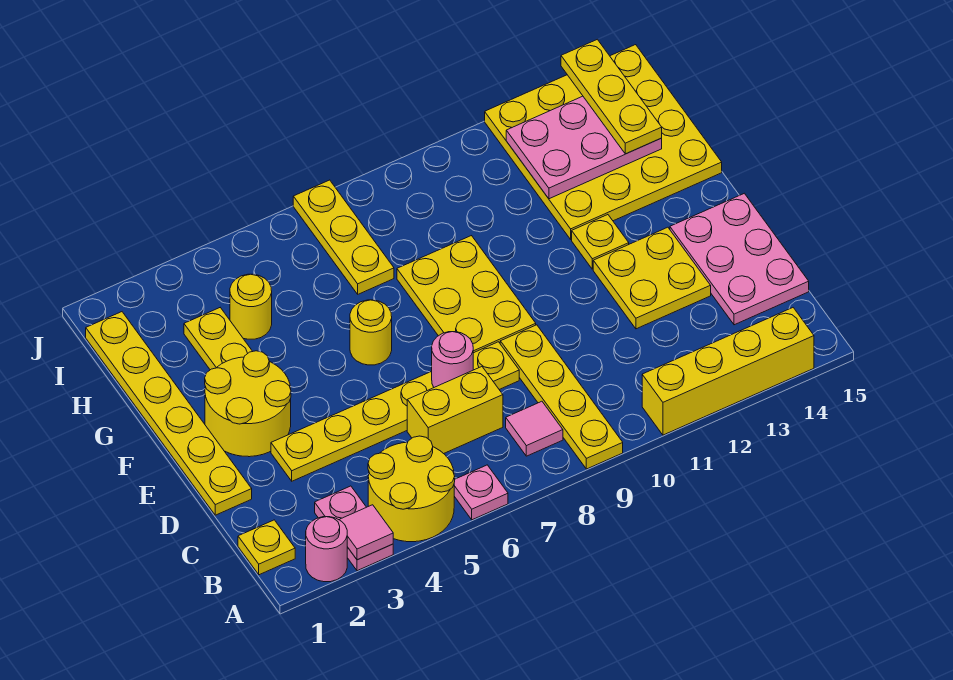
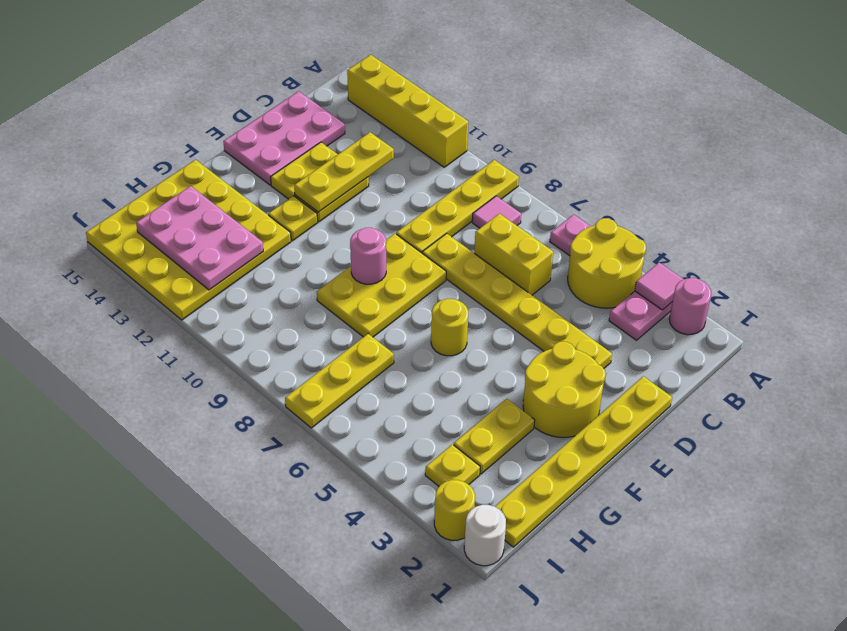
yellow plate B1 level 1 -> yellow plate I3 level 1
pink round brick D7 level 2 -> pink round brick F9 level 2
yellow round brick H4 level 1 -> yellow round brick J2 level 1
yellow plate H14:J14 level 3 -> yellow plate C12:E12 level 2
none -> white round brick J1 level 1

